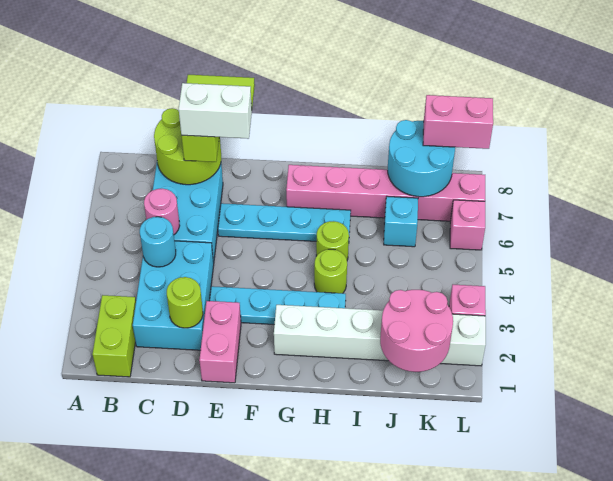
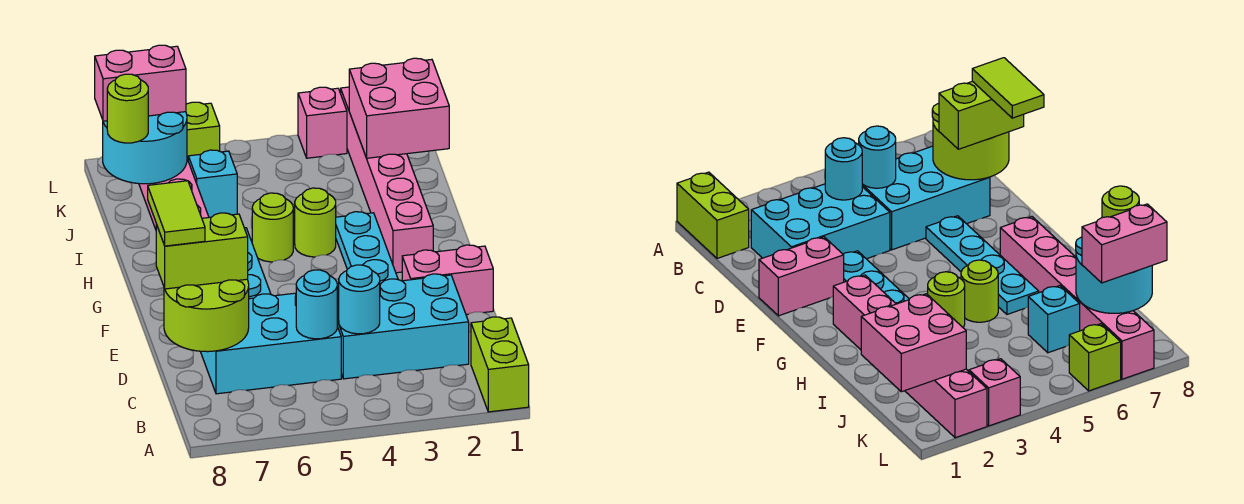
lime brick B1:B2 level 1 -> lime brick A1:B1 level 1
pink round brick C5 level 2 -> cyan round brick C5 level 2
lime round brick D2 level 2 -> lime round brick J8 level 3
white brick D7:E7 level 4 -> none
white brick G2:L2 level 1 -> pink brick G2:L2 level 1
pink round brick J1:K2 level 2 -> pink brick J1:K2 level 2
pink brick K8:L8 level 3 -> pink brick K7:K8 level 3
pink brick L6 level 1 -> lime brick L6 level 1

